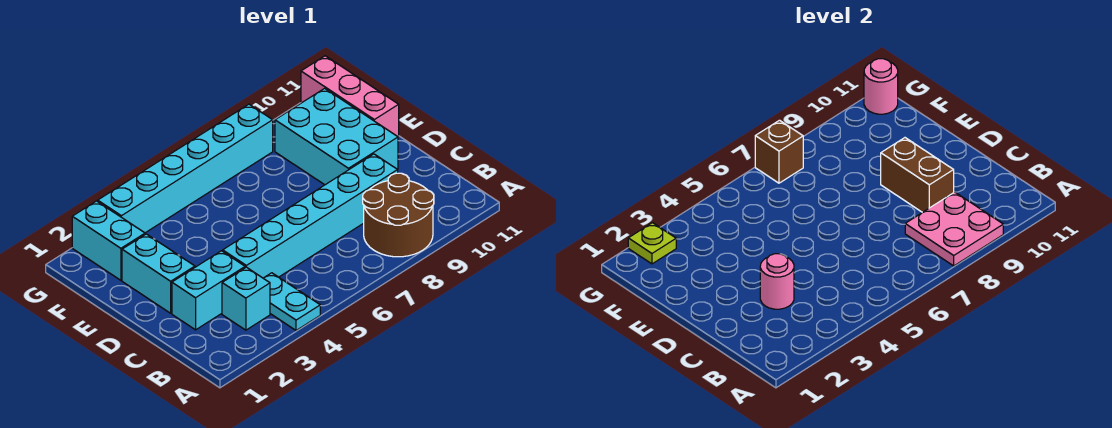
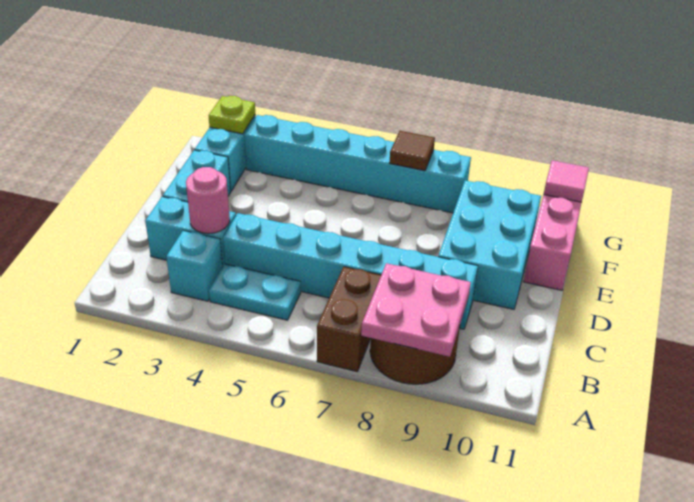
cyan plate A4:B4 level 1 -> cyan plate B4:B5 level 1
brown brick C9:D9 level 2 -> brown brick A7:B7 level 1
brown brick G7 level 2 -> brown tile G7 level 2
pink round brick G11 level 2 -> pink tile G11 level 2

